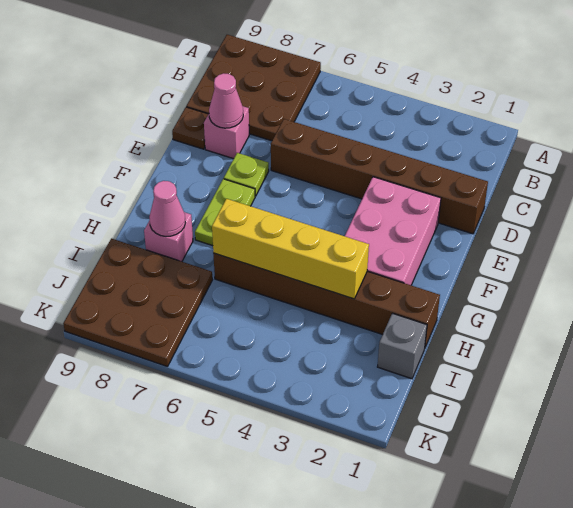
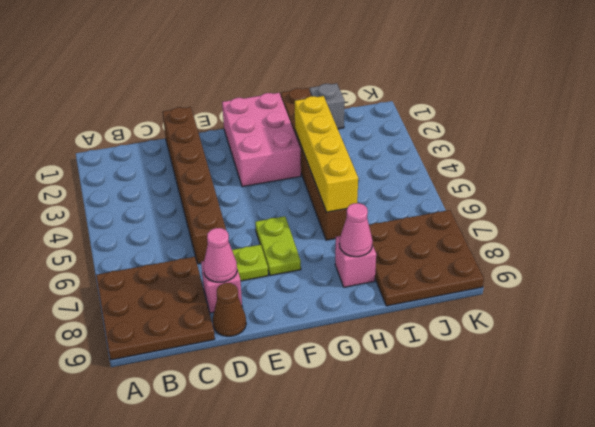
brown plate D9 level 1 -> brown cone D9 level 1
pink brick E2:G3 level 1 -> pink brick F1:G3 level 1
lime plate F7:G7 level 1 -> lime plate F6:F7 level 1

